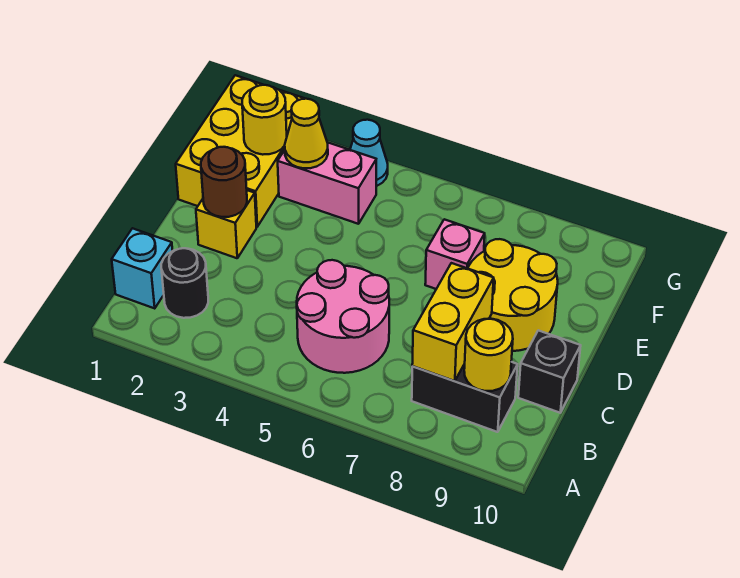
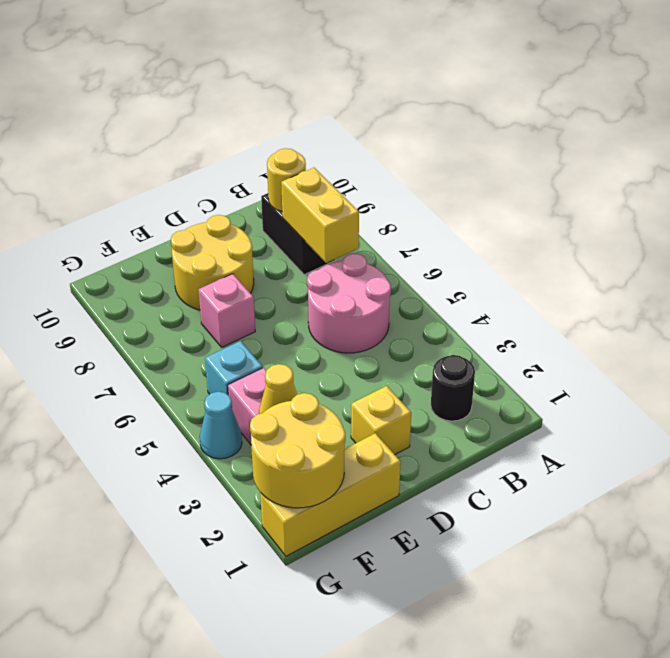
cyan brick B1 level 1 -> cyan brick F5 level 1
yellow brick B8:C8 level 2 -> yellow brick B7:B8 level 2
black brick C10 level 1 -> none
brown round brick D2 level 2 -> none
yellow brick E1:G2 level 1 -> yellow brick E1:G1 level 1
yellow round brick F2 level 2 -> yellow round brick F1:G2 level 2

